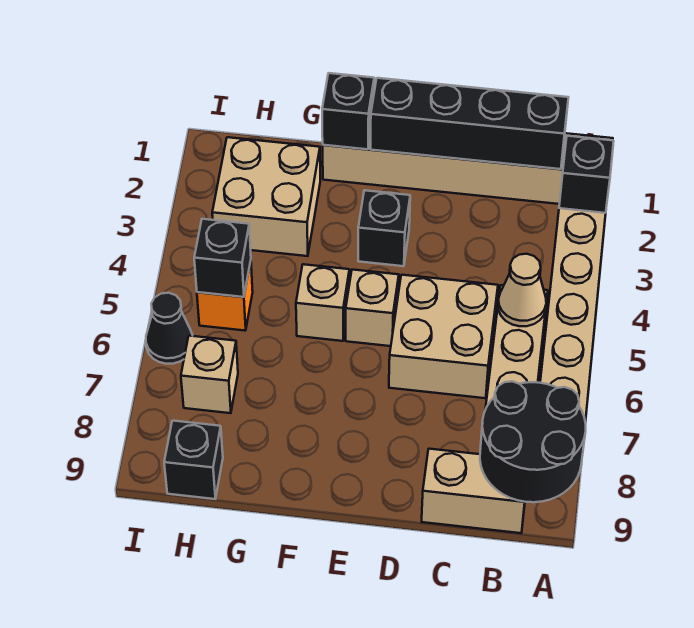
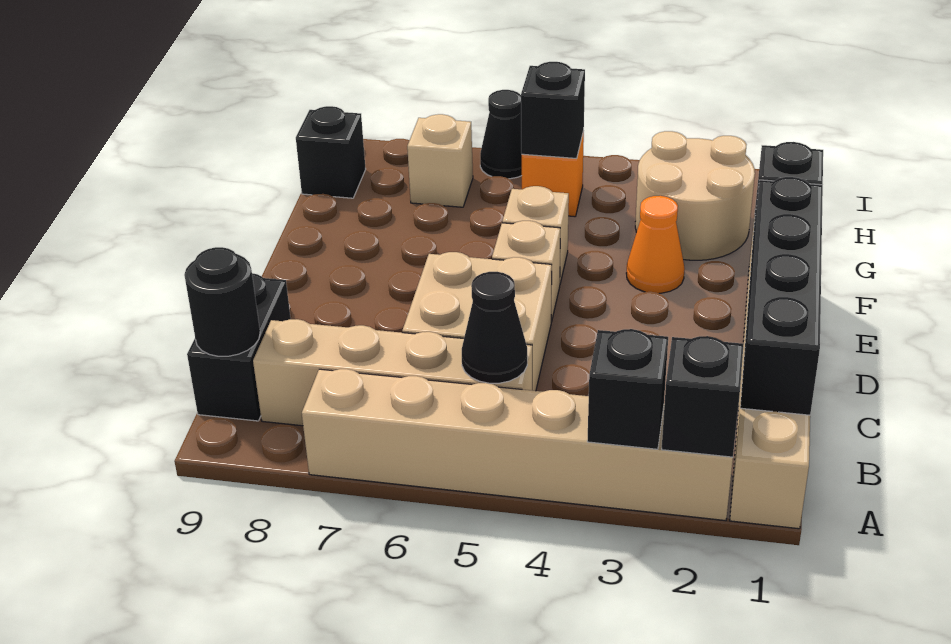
black round brick A8:B9 level 2 -> black round brick B9 level 2
tan cone B5 level 2 -> black cone B5 level 2
tan brick B9:C9 level 1 -> black brick B9:C9 level 1
black brick E3 level 1 -> black brick A3 level 2
none -> orange cone F3 level 1
tan brick G2:H3 level 1 -> tan round brick G2:H3 level 1

